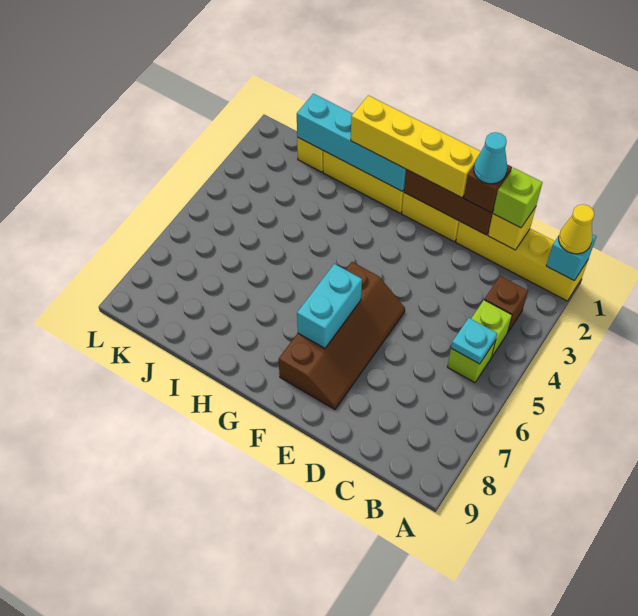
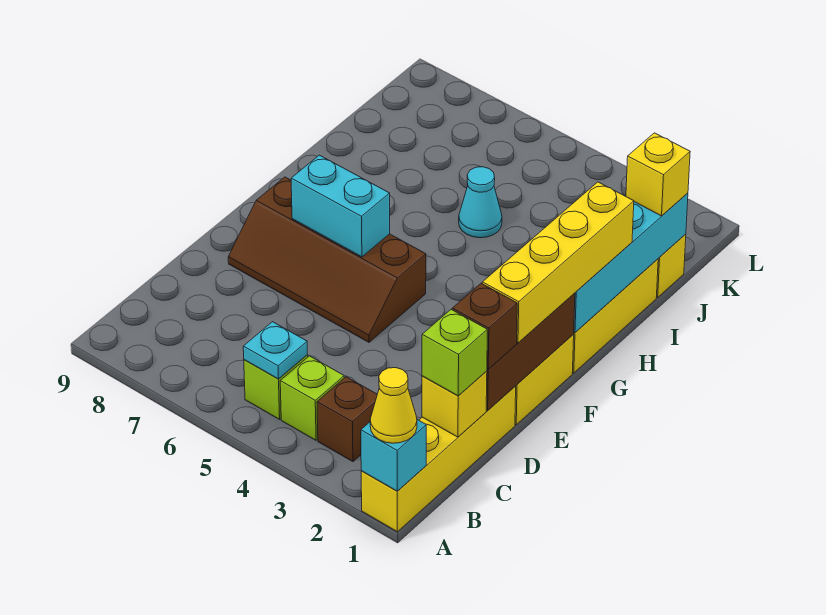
cyan cone D1 level 4 -> cyan cone I5 level 1
none -> yellow brick J1 level 3

